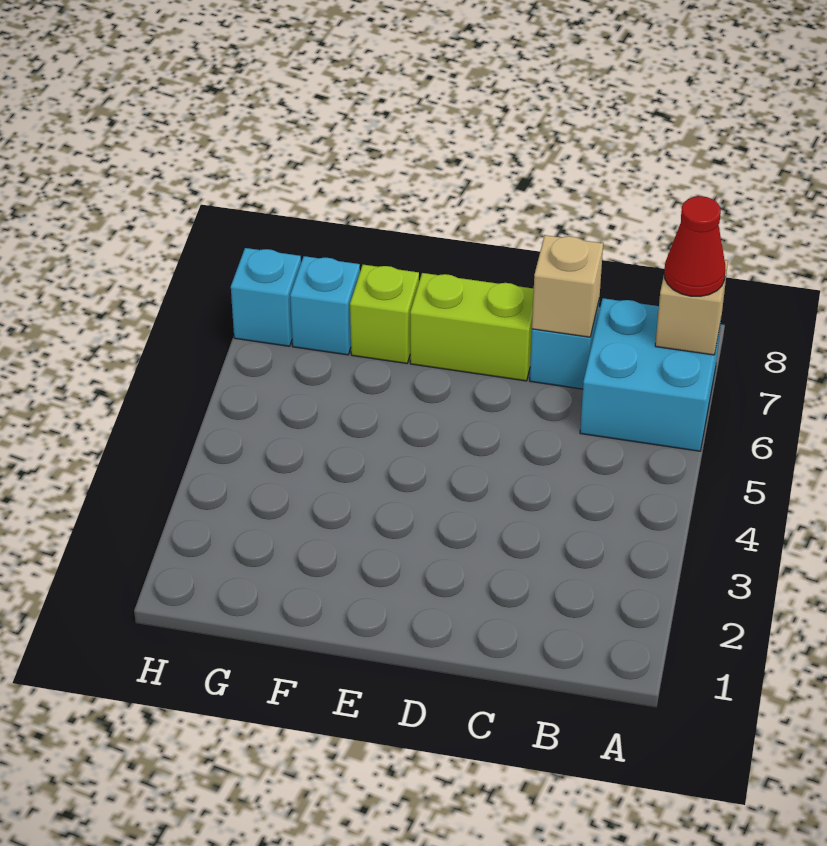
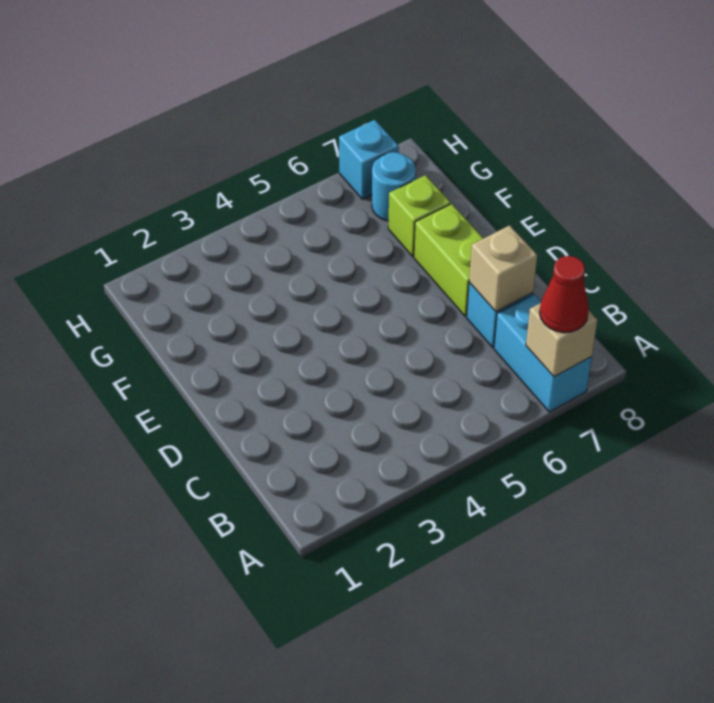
cyan brick A6:B7 level 1 -> cyan brick A7:B7 level 1
cyan brick G7 level 1 -> cyan round brick G7 level 1

